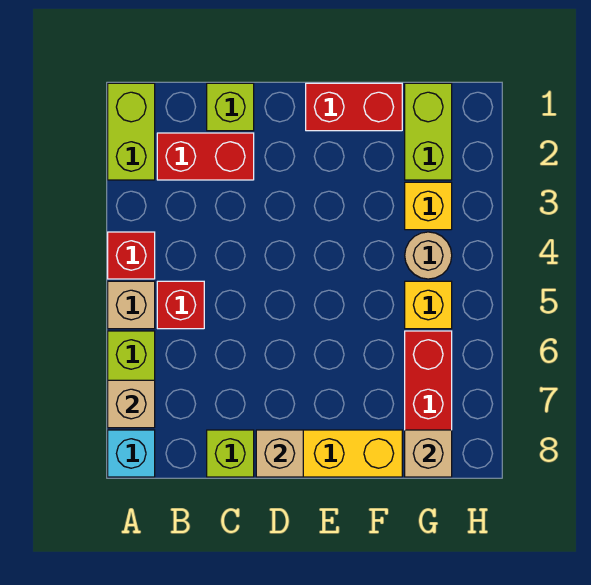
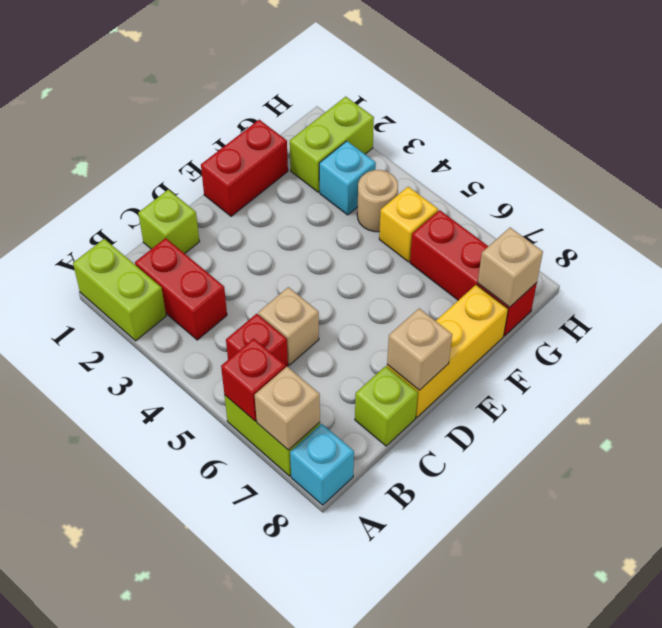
red brick A4 level 1 -> red brick A6 level 2
tan brick A5 level 1 -> tan brick C5 level 1
red brick B2:C2 level 1 -> red brick B2:B3 level 1
lime brick G1:G2 level 1 -> lime brick G2:H2 level 1
yellow brick G3 level 1 -> cyan brick G3 level 1

